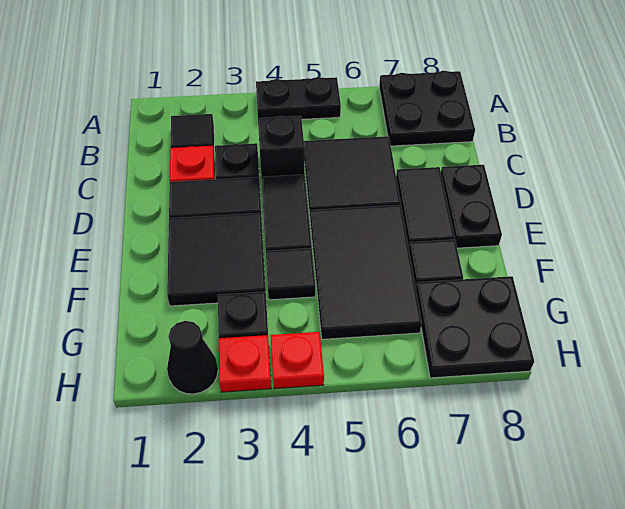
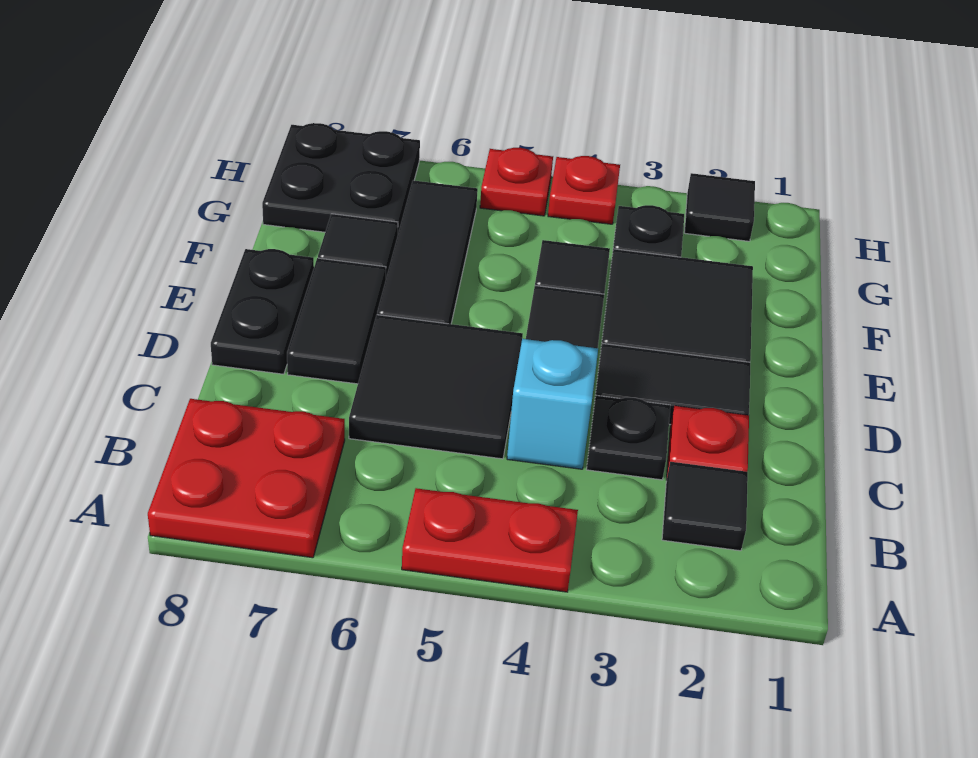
black plate A4:A5 level 1 -> red plate A4:A5 level 1
black plate A7:B8 level 1 -> red plate A7:B8 level 1
black brick C4 level 1 -> cyan brick C4 level 1
black tile E5:G6 level 1 -> black tile E6:G6 level 1
black cone H2 level 1 -> black tile H2 level 1
red plate H3 level 1 -> red plate H5 level 1

